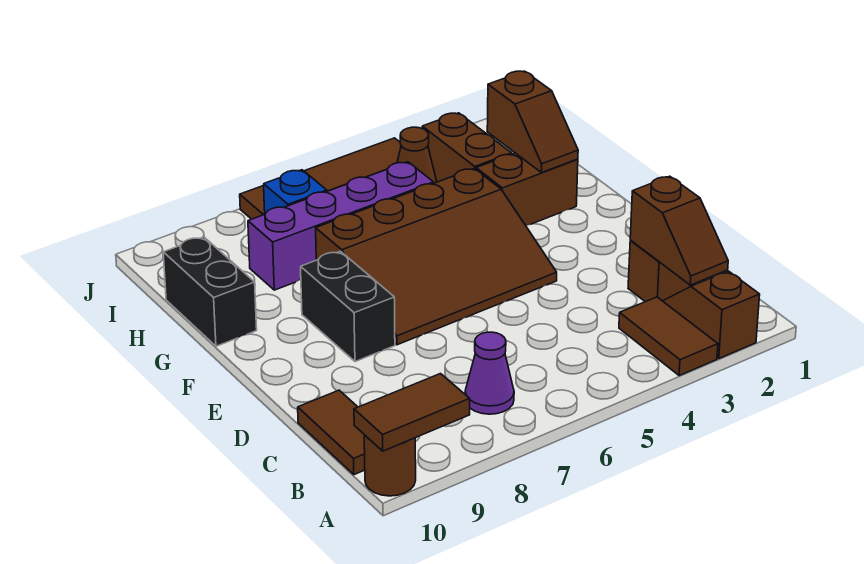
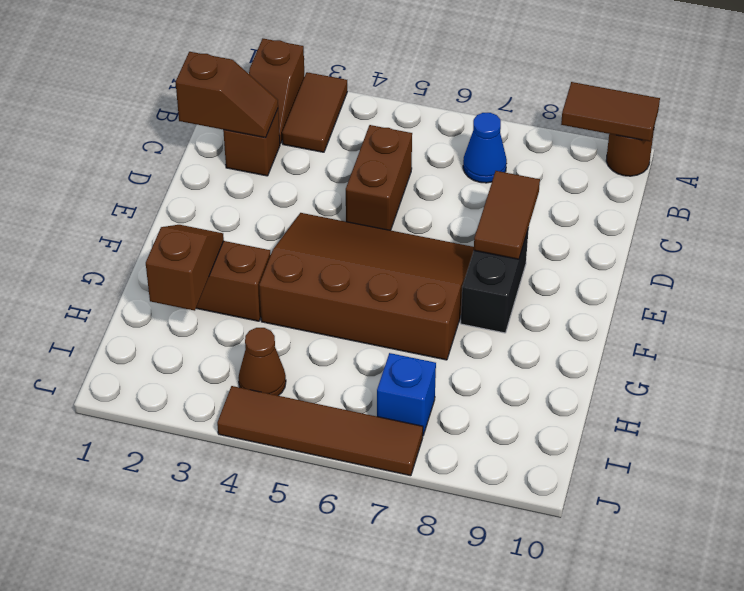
brown slope B2:C2 level 2 top C -> brown slope C1:C2 level 2 top 1
purple cone B7 level 1 -> blue cone B7 level 1
brown tile B10:C10 level 1 -> brown tile D8:E8 level 2
black brick G10:H10 level 1 -> none
brown brick H3:I3 level 1 -> brown brick C5:D5 level 1
purple brick H5:H8 level 1 -> none

